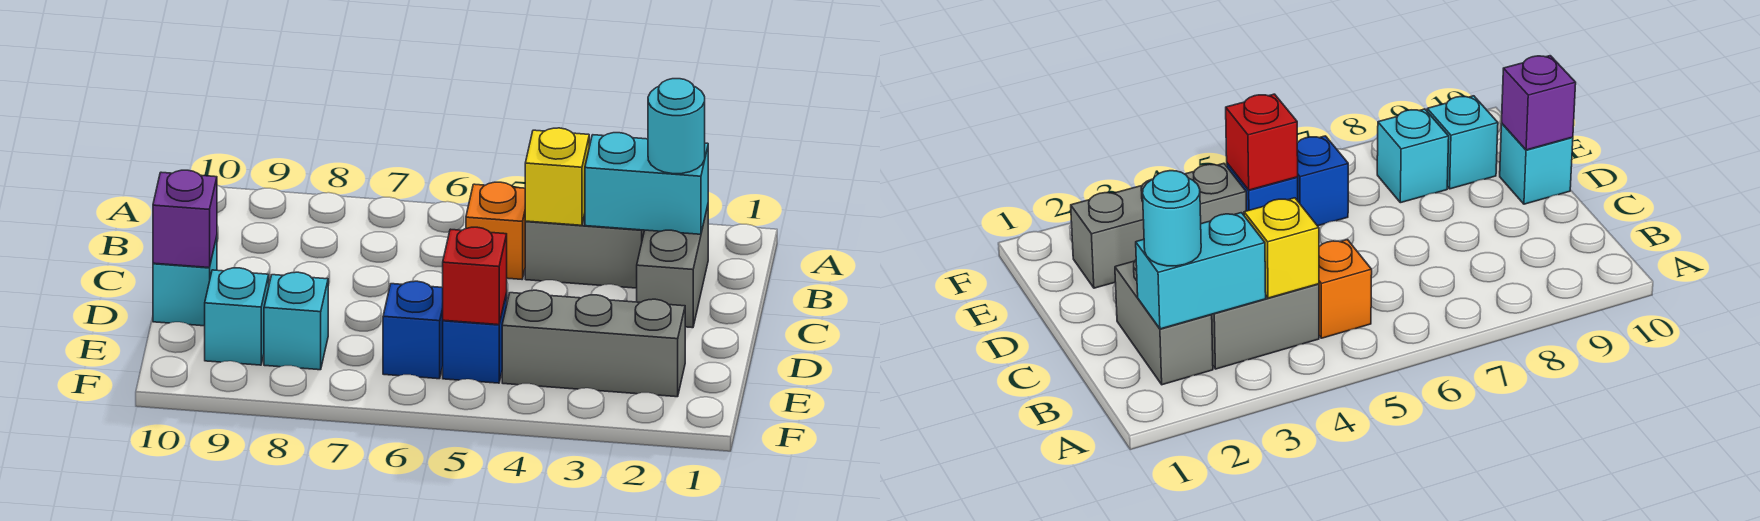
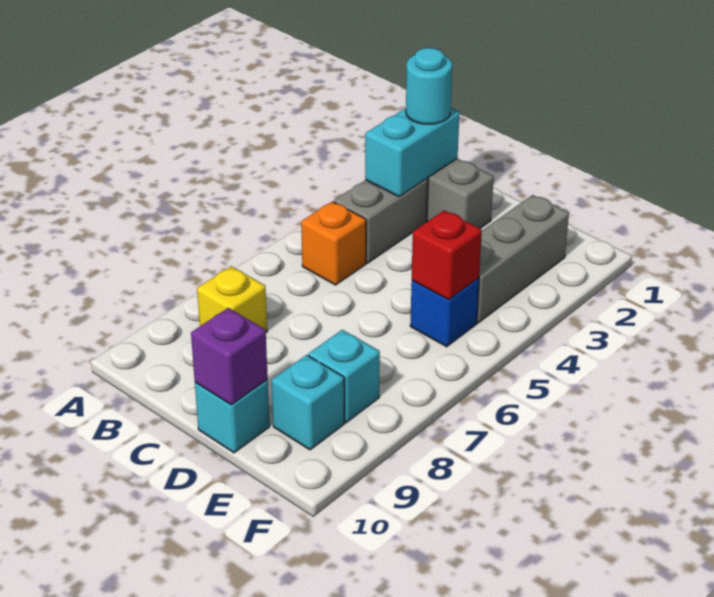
yellow brick B4 level 2 -> yellow brick B8 level 1
blue brick E6 level 1 -> none

